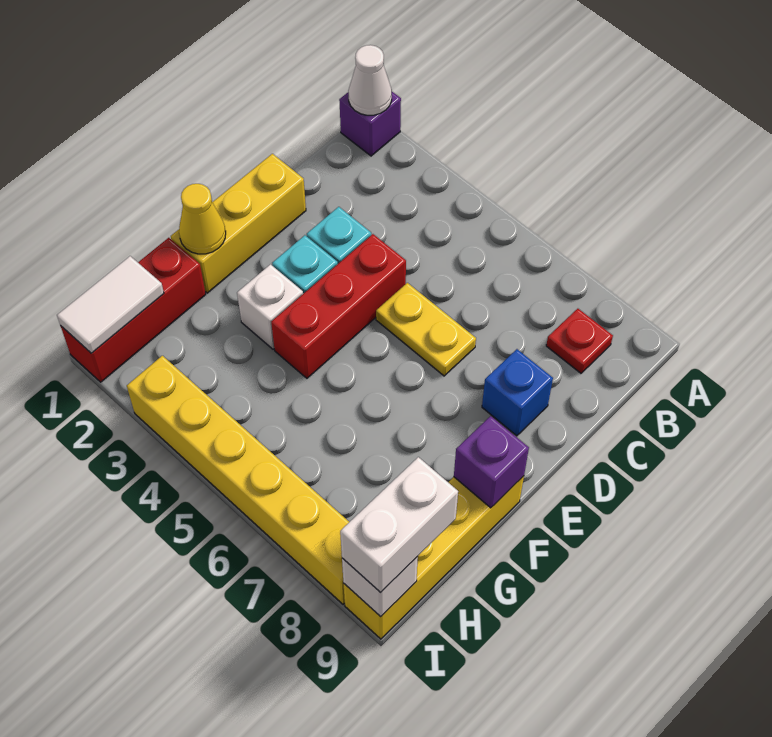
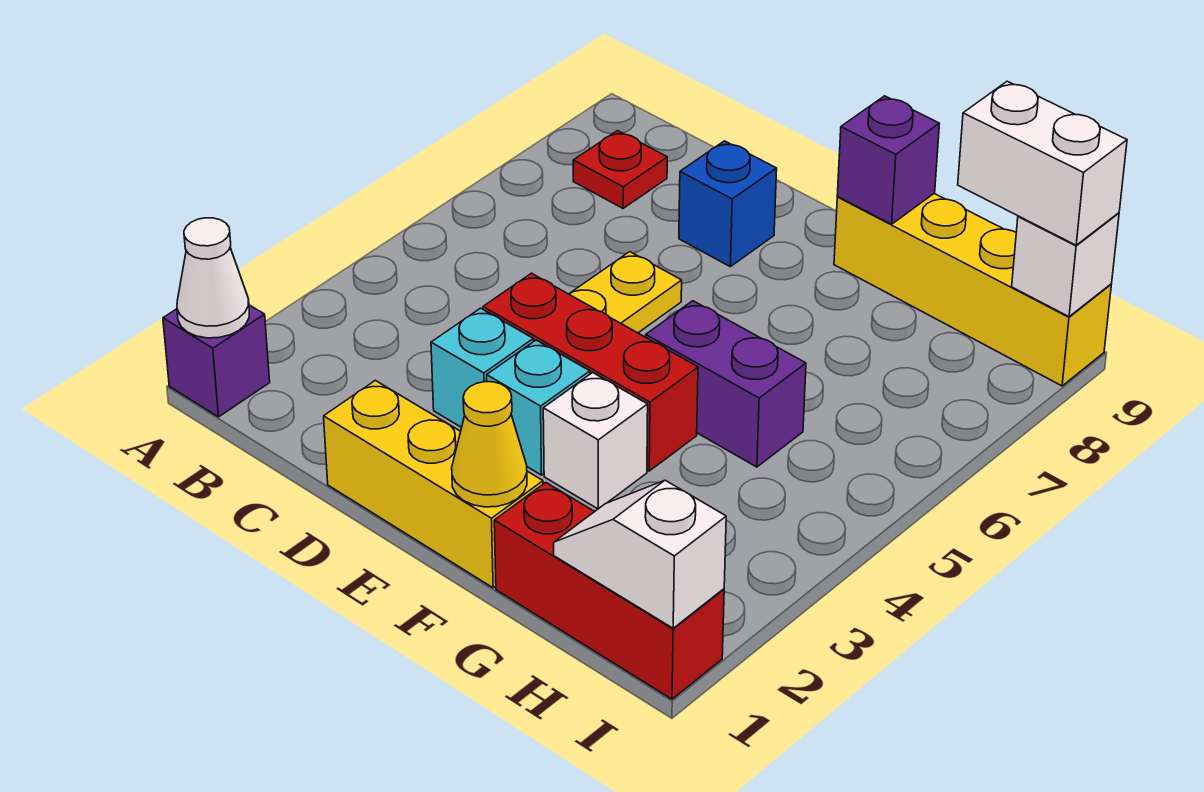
none -> purple brick F5:G5 level 1
white tile H1:I1 level 2 -> white slope H1:I1 level 2 top I
yellow brick I3:I8 level 1 -> none

